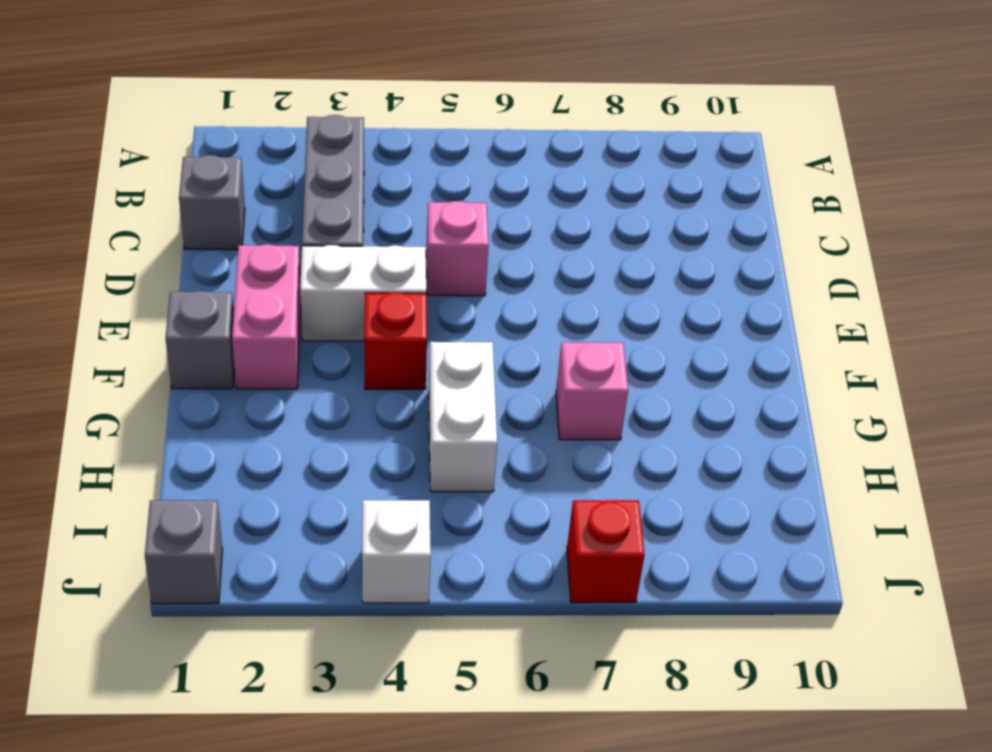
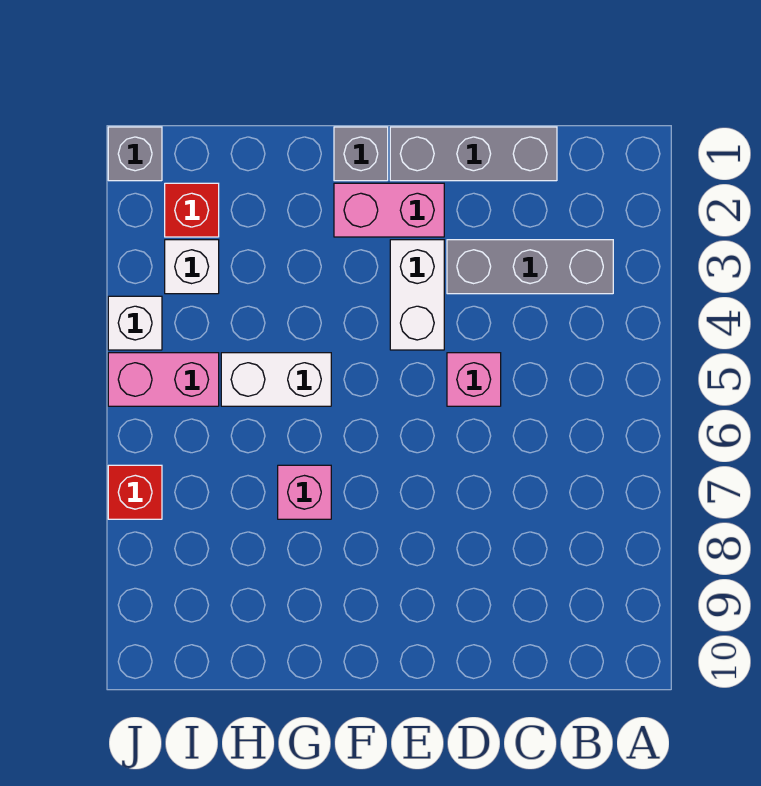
grey brick C1 level 1 -> grey brick C1:E1 level 1
red brick F4 level 1 -> red brick I2 level 1
none -> white brick I3 level 1
none -> pink brick I5:J5 level 1

